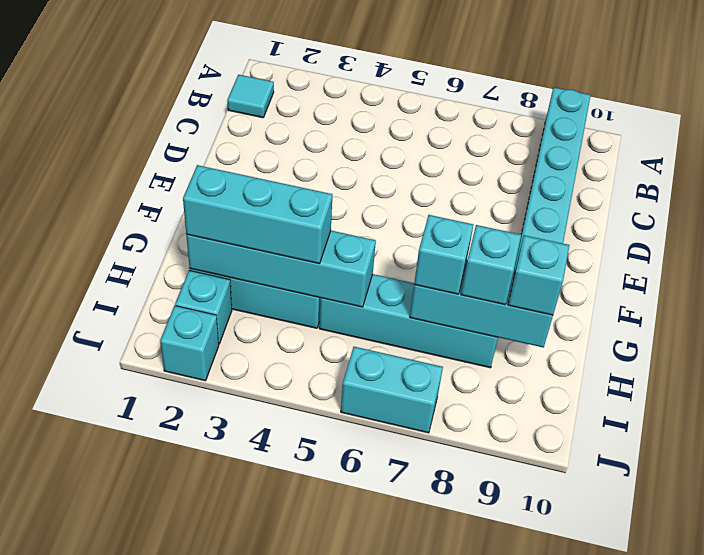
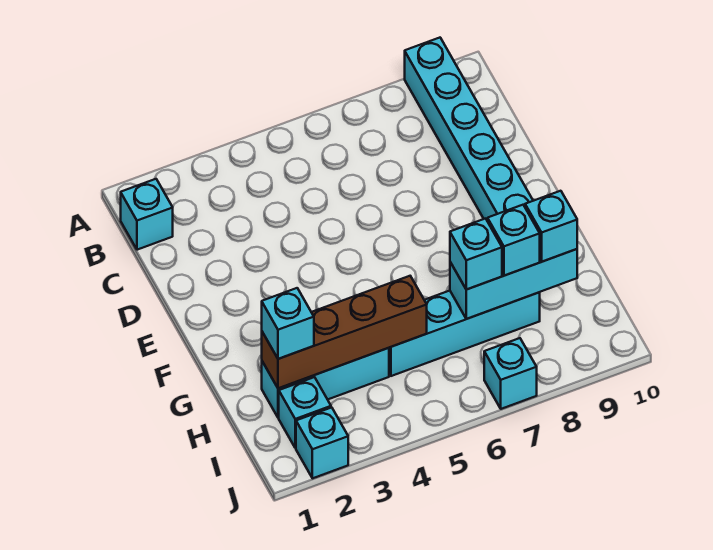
cyan tile B1 level 1 -> cyan brick B1 level 1
cyan brick H2:H5 level 2 -> brown brick H2:H5 level 2
cyan brick H2:H4 level 3 -> cyan brick H2 level 3
cyan brick J6:J7 level 1 -> cyan brick J7 level 1

